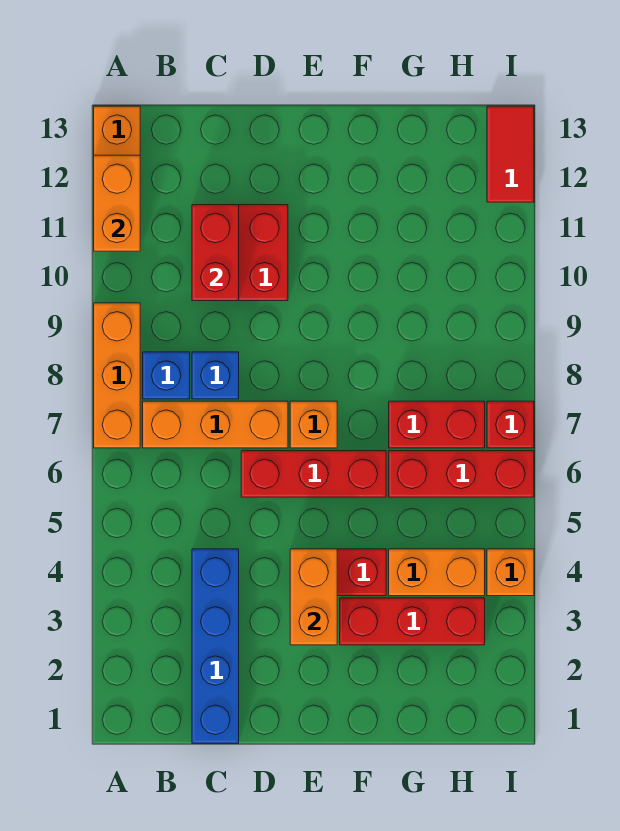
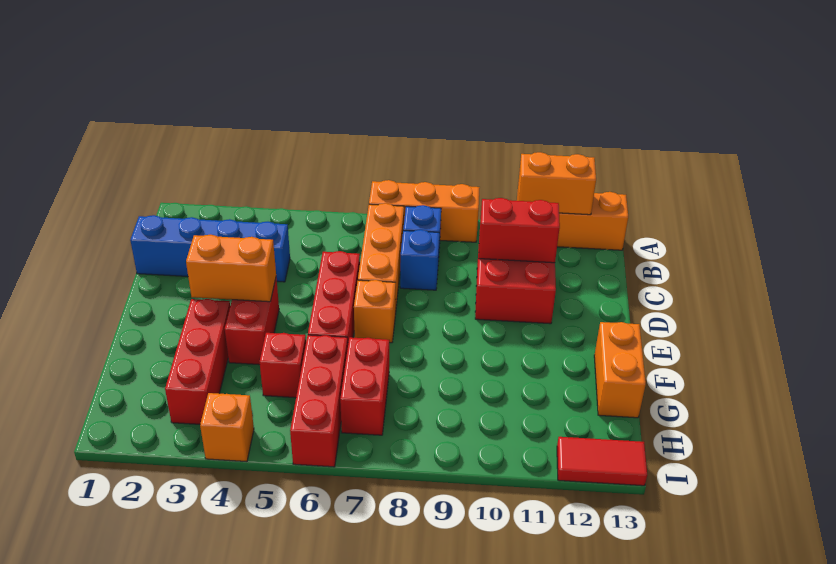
orange brick G4:H4 level 1 -> orange brick F13:G13 level 1
red brick I7 level 1 -> red brick G5 level 1

